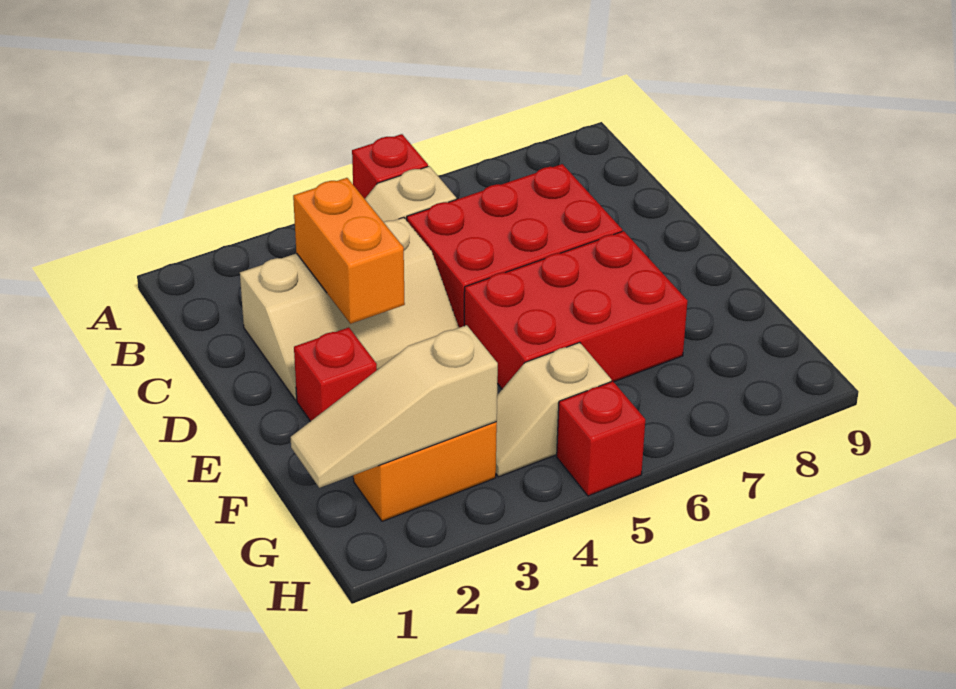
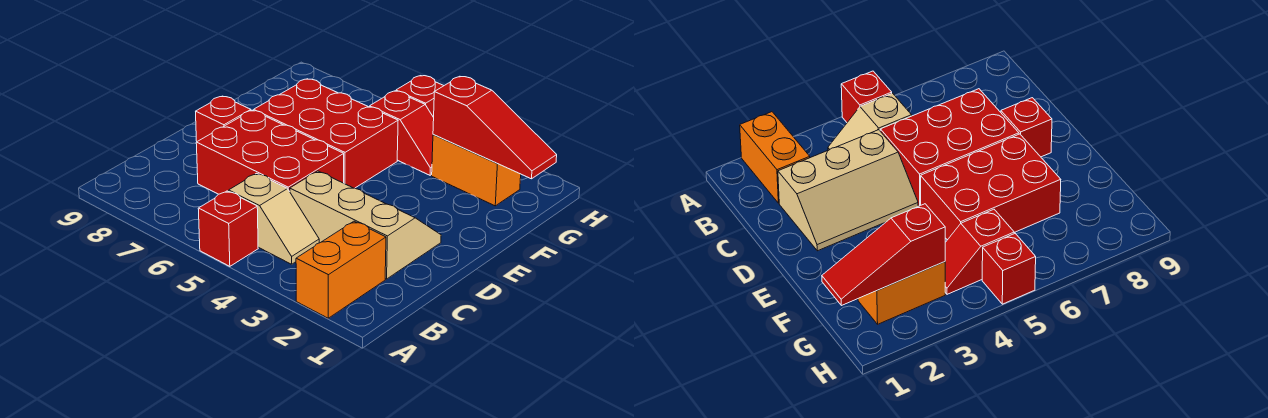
orange brick C3:D3 level 2 -> orange brick A2:B2 level 1
red brick E2 level 1 -> red brick D8 level 1
tan slope G1:G3 level 2 top 3 -> red slope G1:G3 level 2 top 3
tan slope G4:G5 level 1 top 5 -> red slope G4:G5 level 1 top 5

